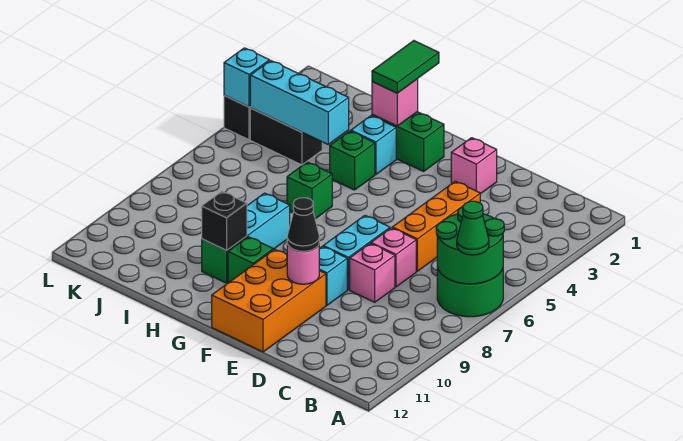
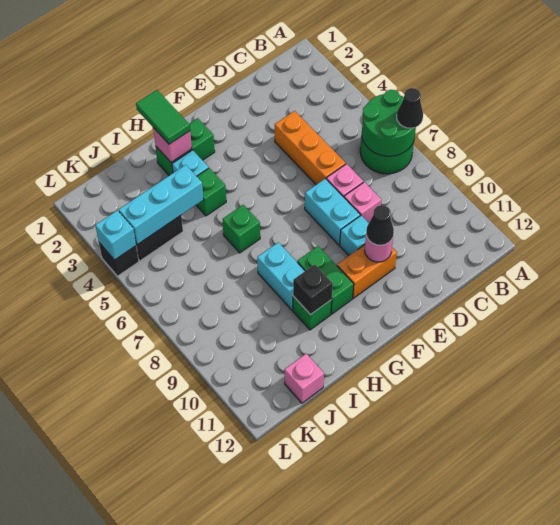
green cone A7 level 3 -> black cone A7 level 3
pink brick E2 level 1 -> pink brick J12 level 1
orange brick E10:F12 level 1 -> orange brick E10:F10 level 1
green brick G10 level 1 -> green brick G9:G10 level 1

